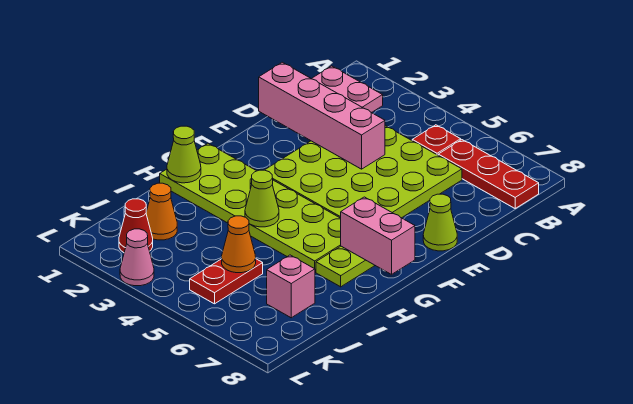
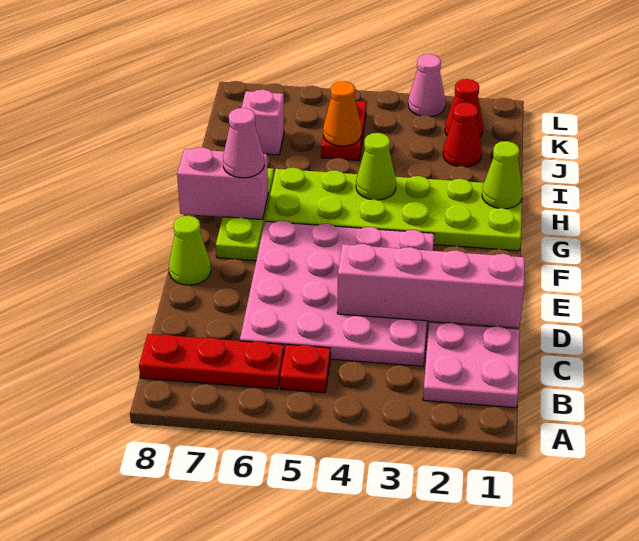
lime plate C3:F6 level 1 -> pink plate C3:F6 level 1
none -> pink cone G7 level 3
orange cone J2 level 1 -> red cone J2 level 1

